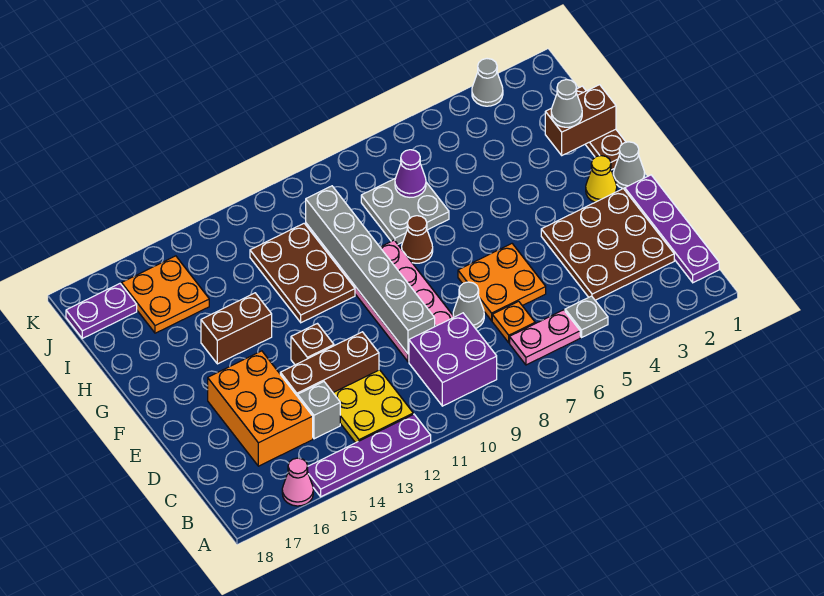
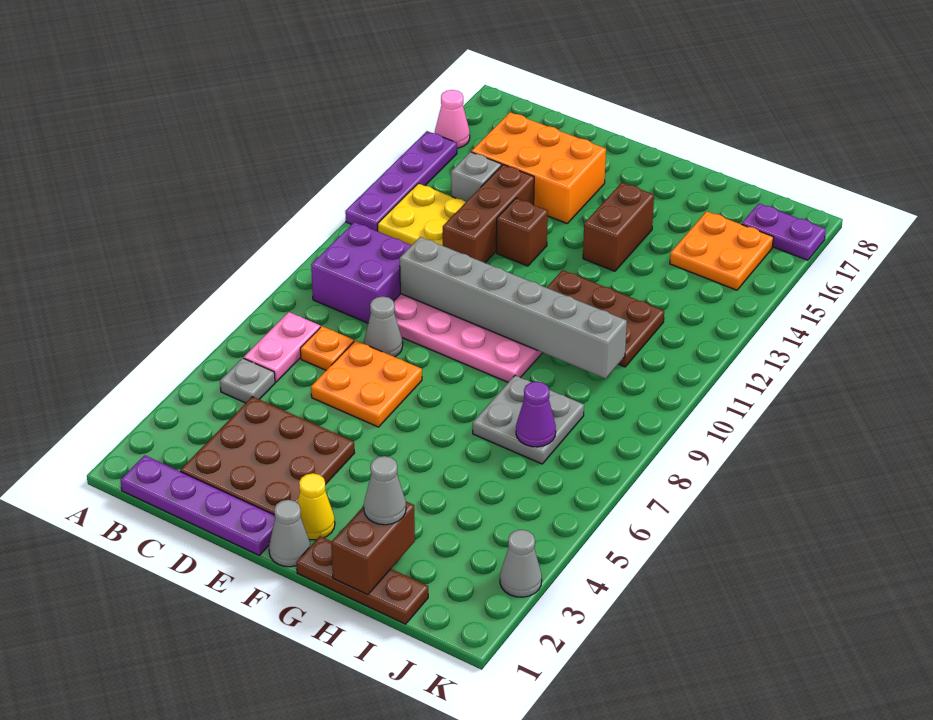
brown cone G8 level 1 -> none
purple plate J17:J18 level 1 -> purple plate J17:K17 level 1

